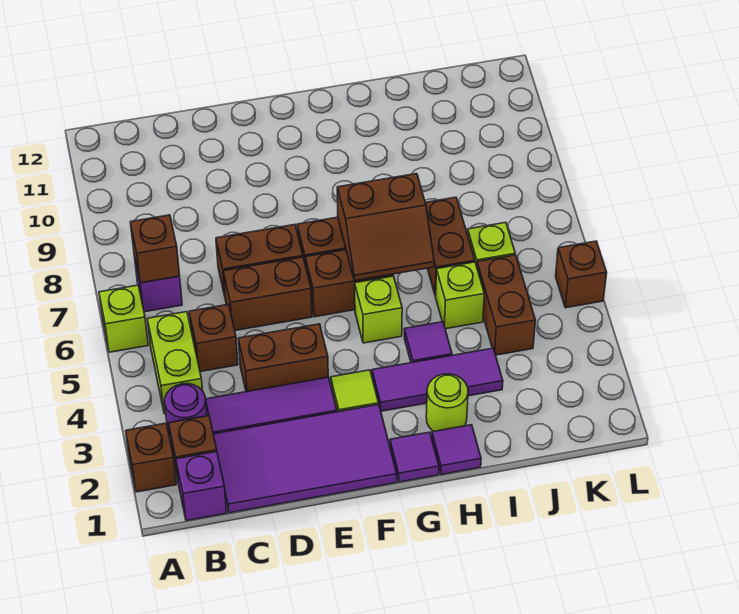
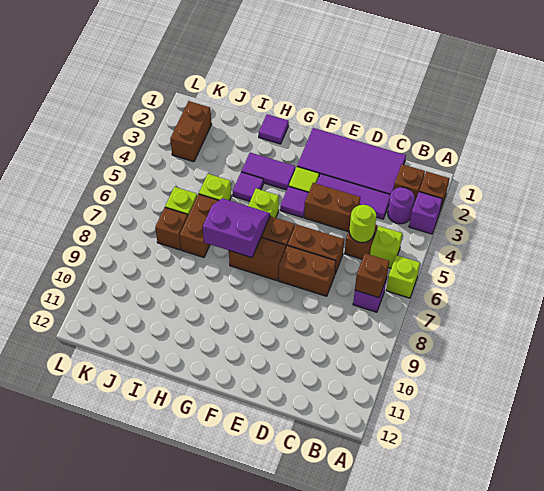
purple brick B1 level 1 -> purple brick A3 level 1
lime brick B4:B5 level 1 -> lime brick B5 level 1
purple tile G1 level 1 -> purple tile F4 level 1
purple tile G3:I3 level 1 -> purple tile G3:H3 level 1
brown slope G6:H7 level 2 top 7 -> purple slope G6:H7 level 2 top 7
lime round brick H2 level 1 -> lime round brick C5 level 2
brown brick J4:J5 level 1 -> brown brick K2:K3 level 1
brown brick L5 level 1 -> brown brick J7 level 1

